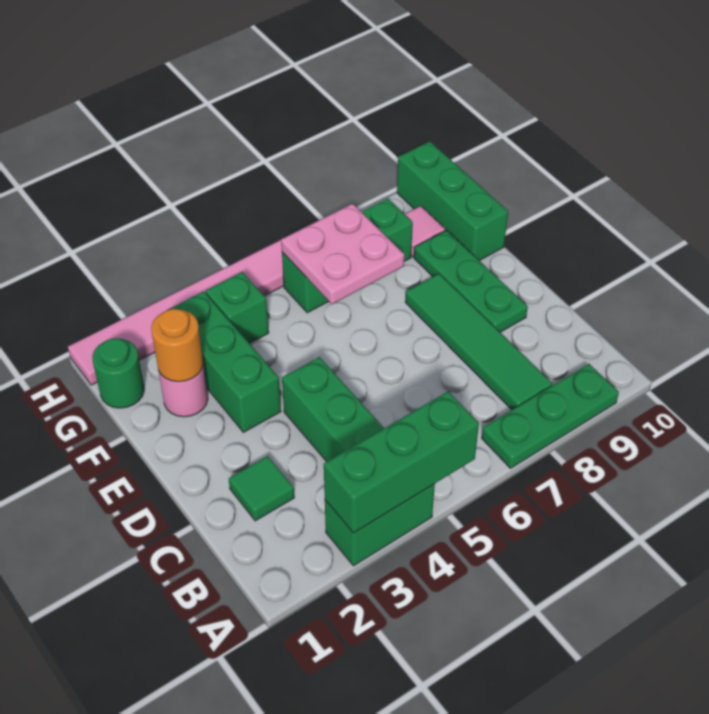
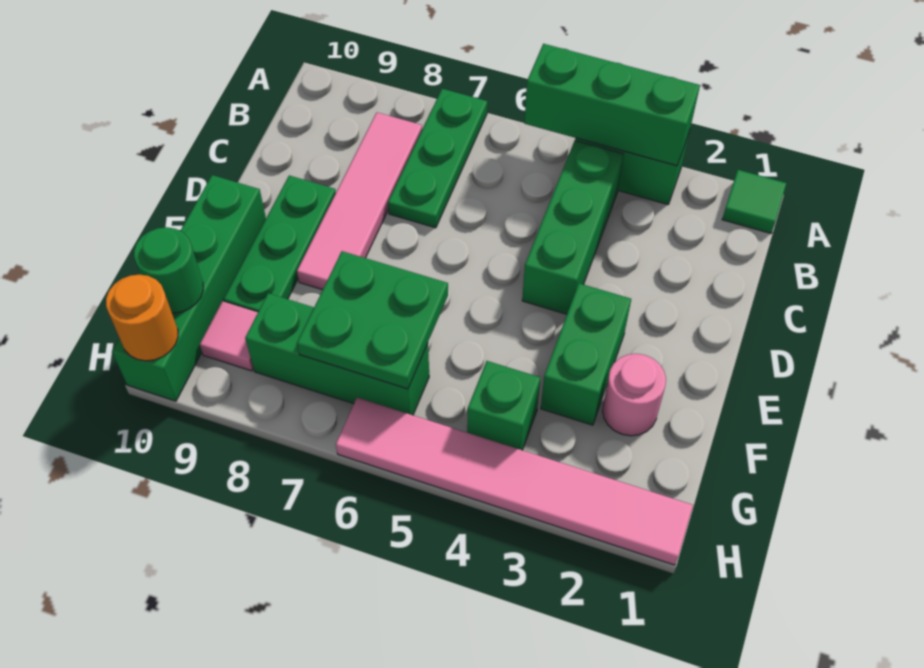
green plate A7:A9 level 1 -> green plate A7:C7 level 1
green tile B8:E8 level 1 -> pink tile B8:E8 level 1
green tile C2 level 1 -> green tile A1 level 1
green brick E3:G3 level 1 -> green brick E3:F3 level 1
orange round brick F2 level 2 -> orange round brick H10 level 2
pink plate F6:G7 level 2 -> green plate F6:G7 level 2
green brick F10:H10 level 1 -> green brick E10:H10 level 1
green round brick G1 level 1 -> green round brick G10 level 2

